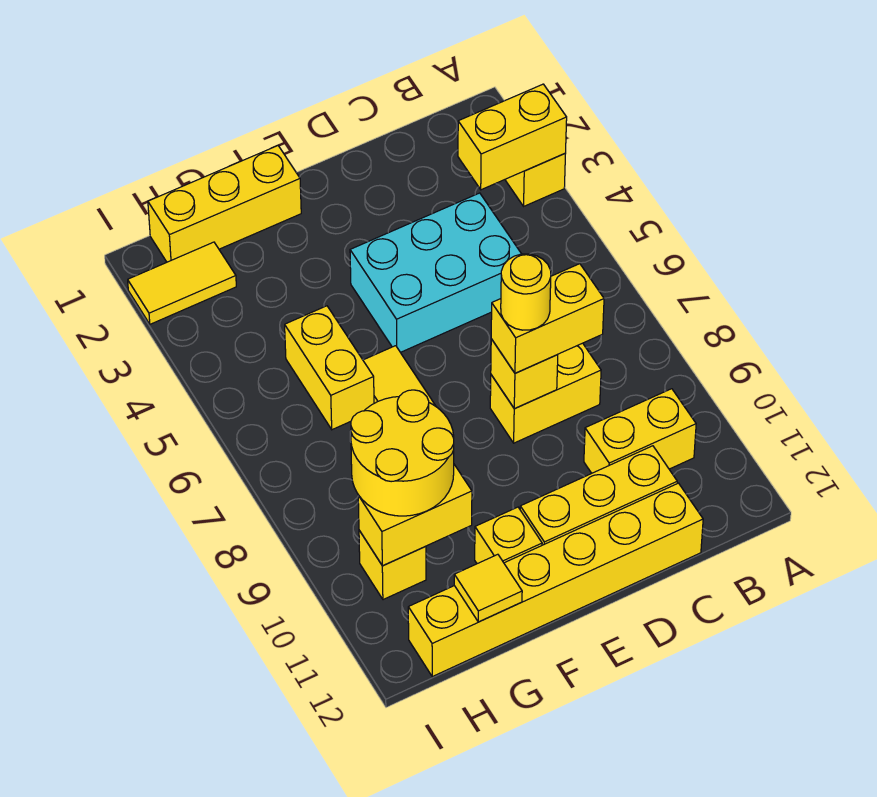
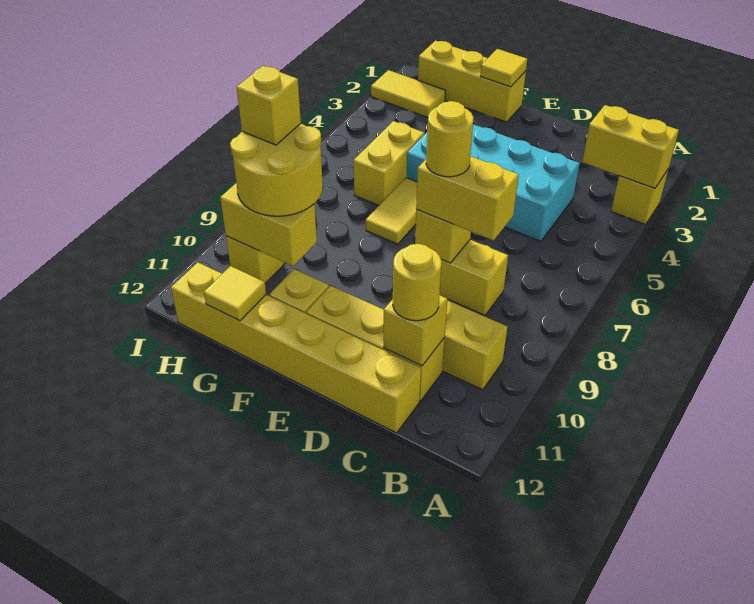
cyan brick C4:E5 level 1 -> cyan brick C4:F5 level 1
none -> yellow brick C11 level 2
none -> yellow round brick C11 level 3
none -> yellow tile F1 level 2
none -> yellow brick H9 level 4

